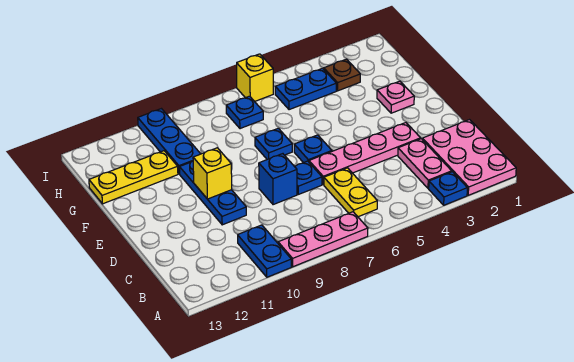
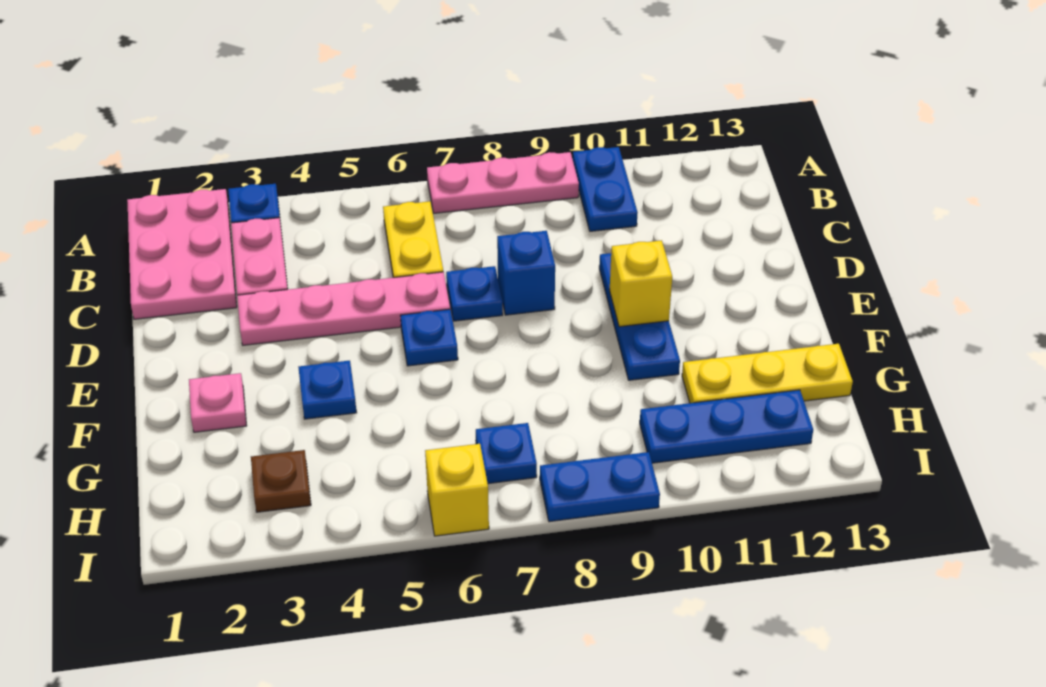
blue plate F7 level 1 -> blue plate F4 level 1
blue plate G10:I10 level 1 -> blue plate H10:H12 level 1
blue plate H4:H5 level 1 -> blue plate I8:I9 level 1

